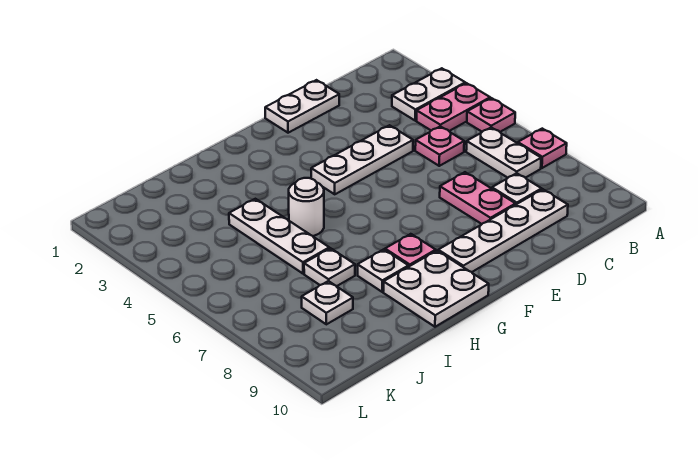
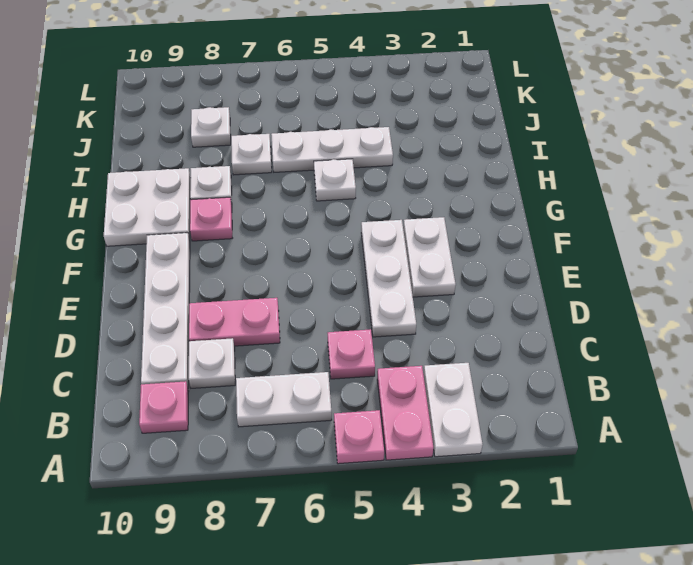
pink plate A7 level 1 -> pink plate B9 level 1
white plate D1:E1 level 1 -> white plate E3:F3 level 1
white round brick H5 level 1 -> white plate H5 level 1

